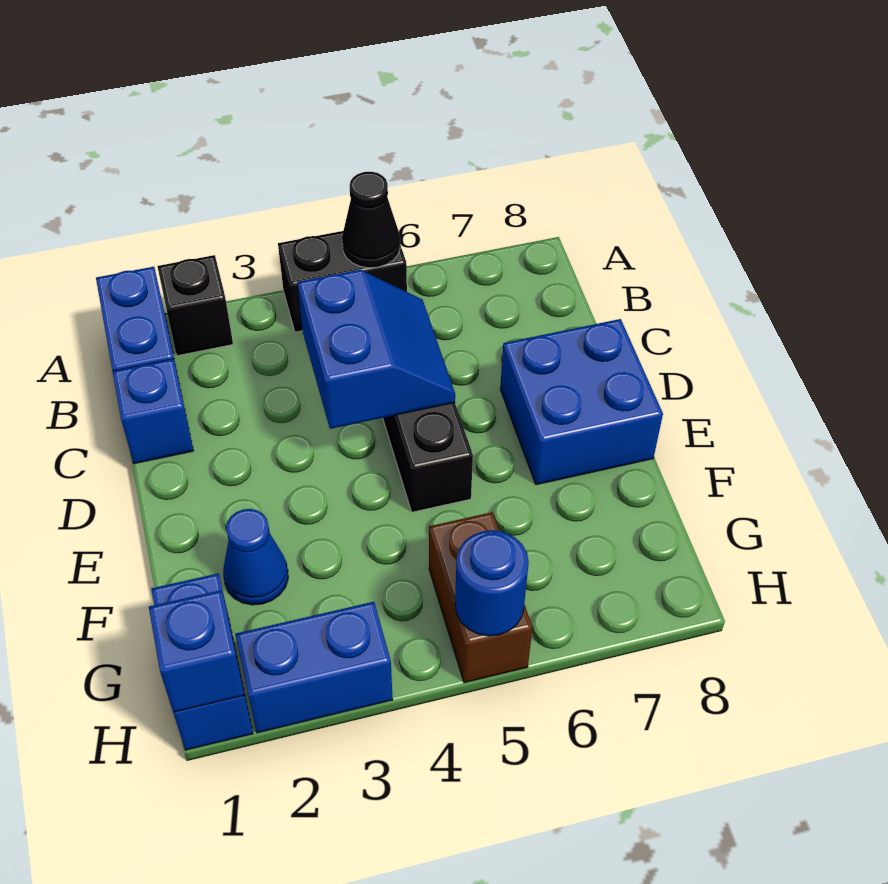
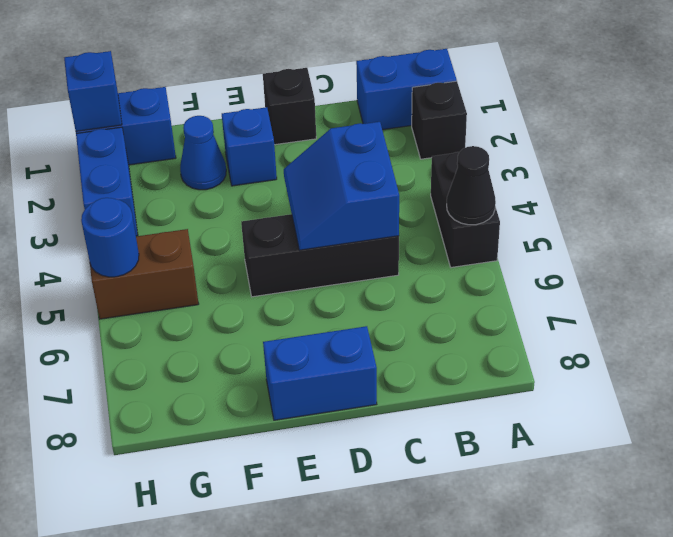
blue brick C1 level 1 -> blue brick E2 level 1
blue slope C4:D5 level 2 top 4 -> blue slope C4:D5 level 2 top C
none -> black brick D1 level 1
blue brick D7:E8 level 1 -> blue brick D8:E8 level 1

